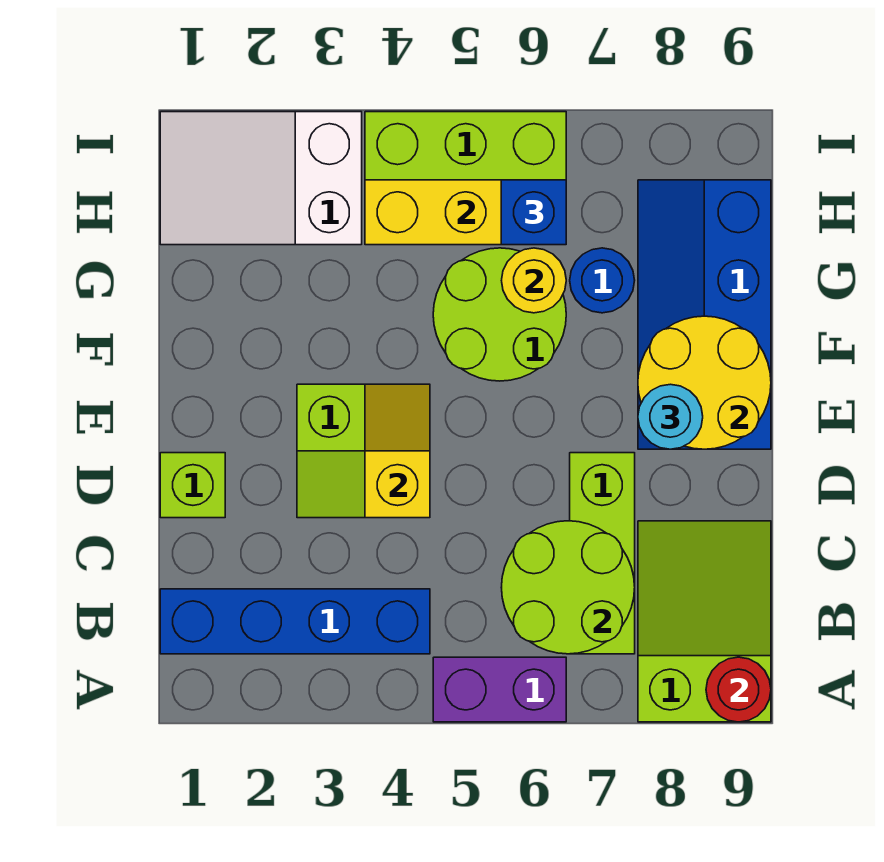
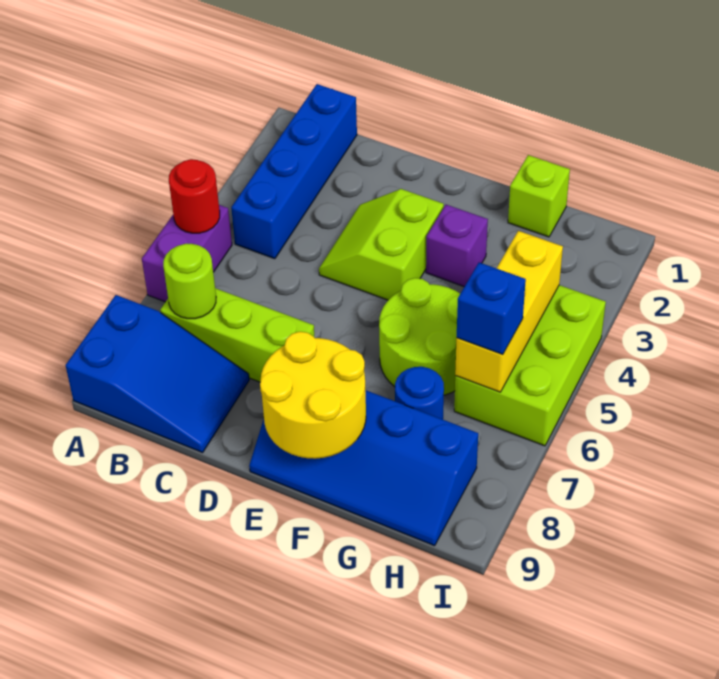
lime slope A8:C9 level 1 top A -> blue slope A8:C9 level 1 top A
red round brick A9 level 2 -> red round brick A5 level 2
lime round brick B6:C7 level 2 -> lime round brick B7 level 2
lime brick D1 level 1 -> lime brick G1 level 1
yellow slope D4:E4 level 2 top D -> none
blue slope E8:H9 level 1 top 9 -> blue slope E8:H9 level 1 top 8
cyan round brick E8 level 3 -> none
none -> purple brick F3 level 1
yellow round brick G6 level 2 -> none
white slope H1:I3 level 1 top 3 -> none

